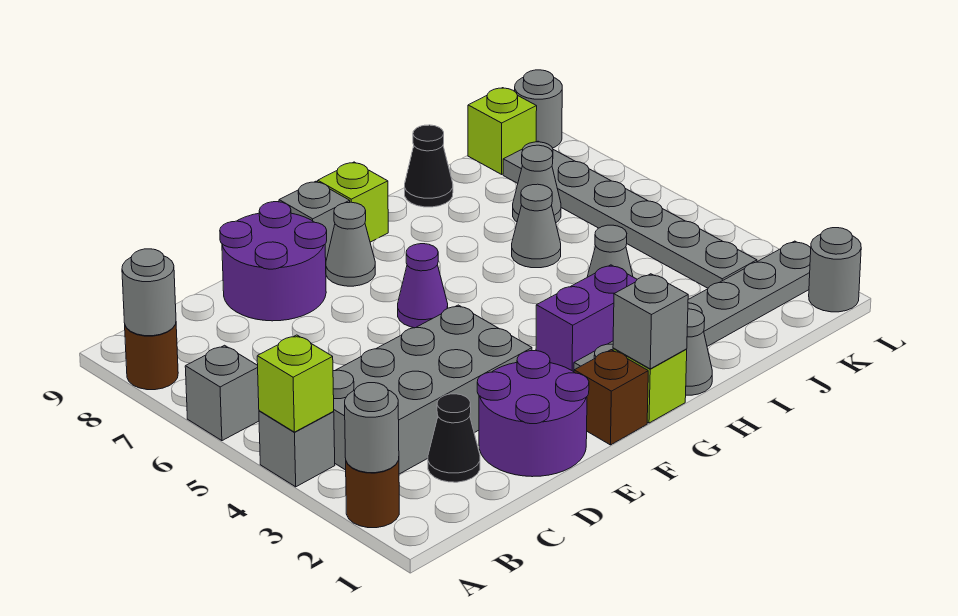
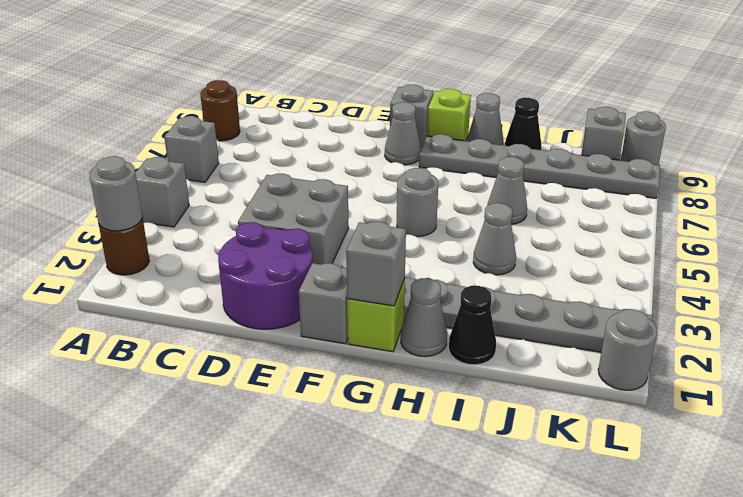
lime brick A4 level 2 -> none
grey round brick A8 level 2 -> grey round brick G5 level 1
grey brick B3:E4 level 1 -> grey brick D3:E4 level 1
black cone C2 level 1 -> black cone I1 level 1
purple round brick D8:E9 level 1 -> none
brown brick F1 level 1 -> grey brick F1 level 1
purple cone F6 level 1 -> none
purple brick G3:H3 level 1 -> none
grey cone J7 level 1 -> grey cone H9 level 1
grey plate K3:K8 level 1 -> grey plate G8:L8 level 1
lime brick K9 level 1 -> grey brick K9 level 1

